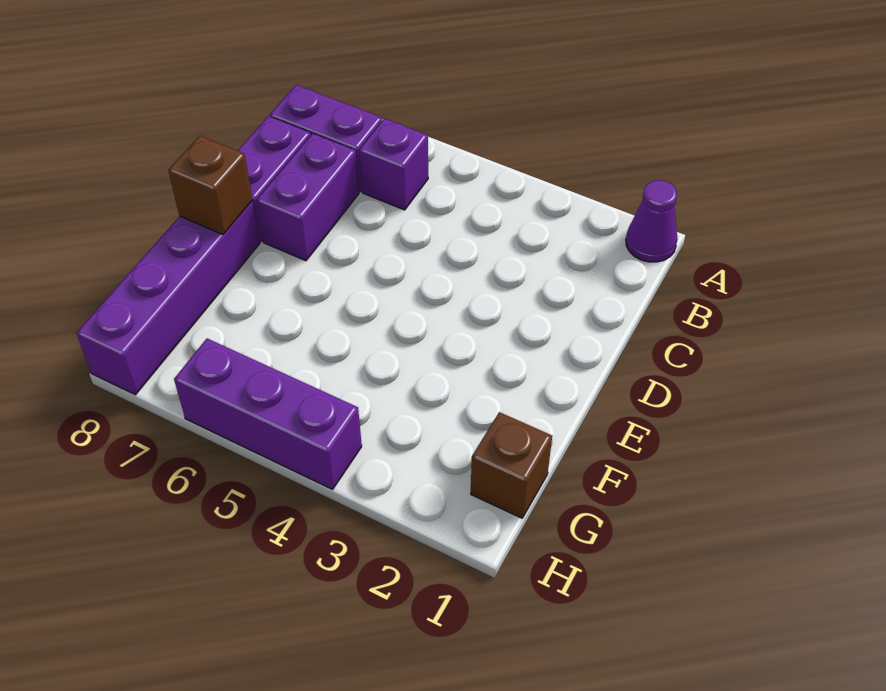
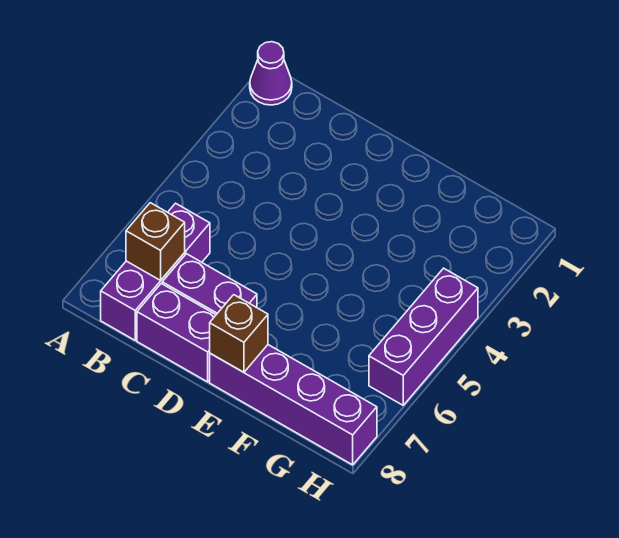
brown brick G1 level 1 -> brown brick B7 level 2

